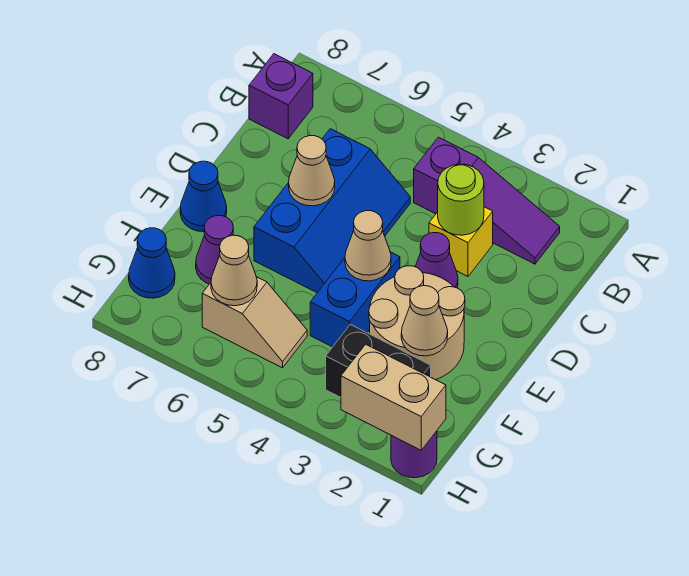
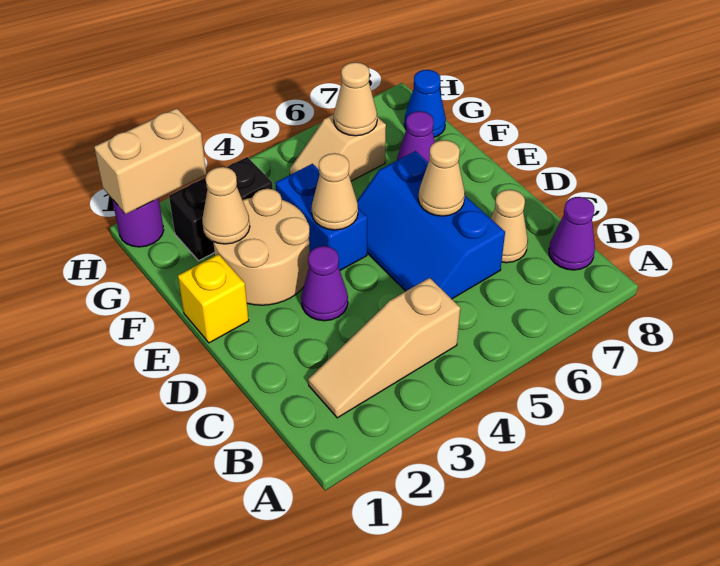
purple slope B2:B4 level 1 top 4 -> tan slope B2:B4 level 1 top 4
purple brick B8 level 1 -> purple cone B8 level 1
yellow brick C3 level 1 -> yellow brick E1 level 1
lime round brick C3 level 2 -> none
none -> tan cone C7 level 1
blue cone E8 level 1 -> none

